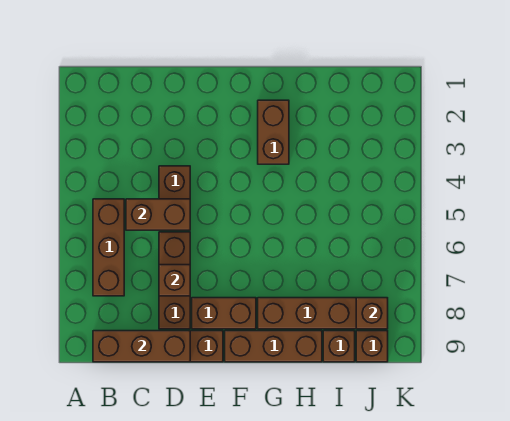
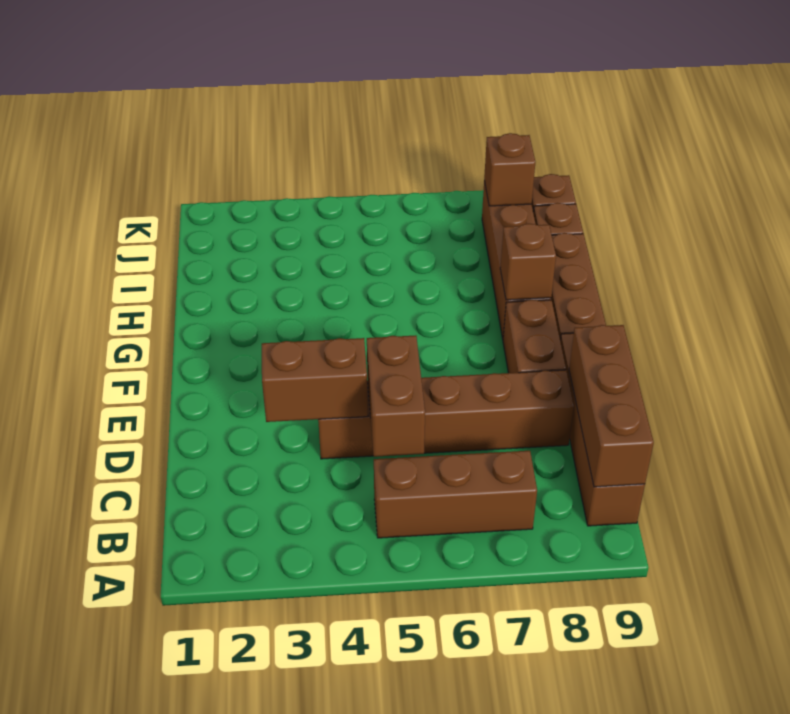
brown brick D7 level 2 -> brown brick G8 level 2
brown brick G2:G3 level 1 -> brown brick D3:D4 level 2

